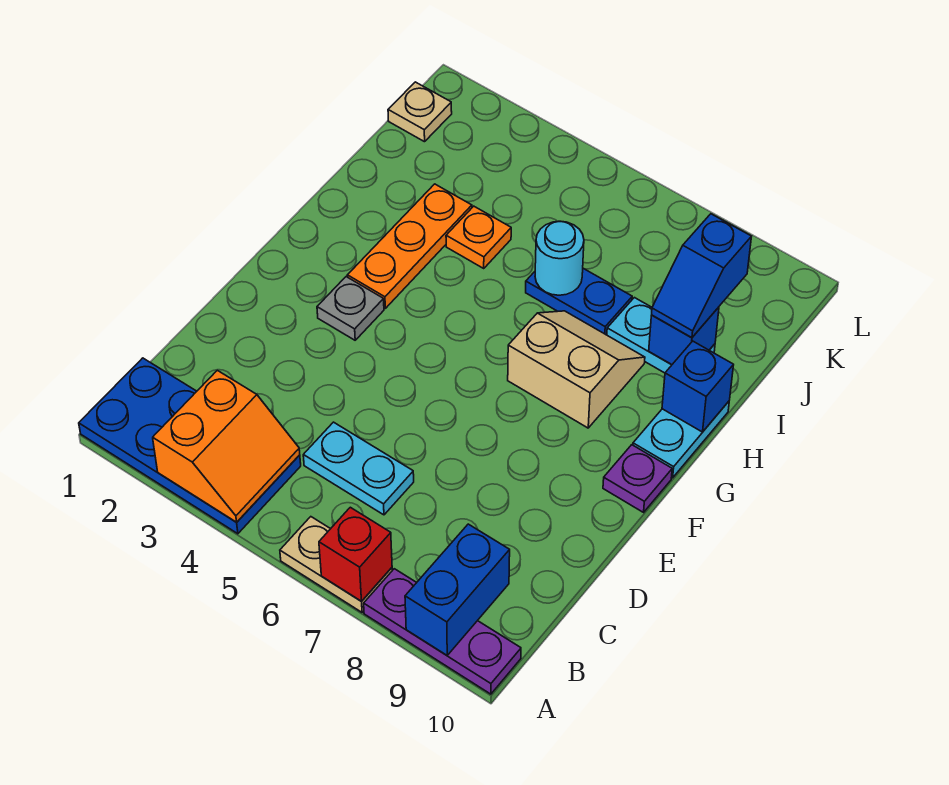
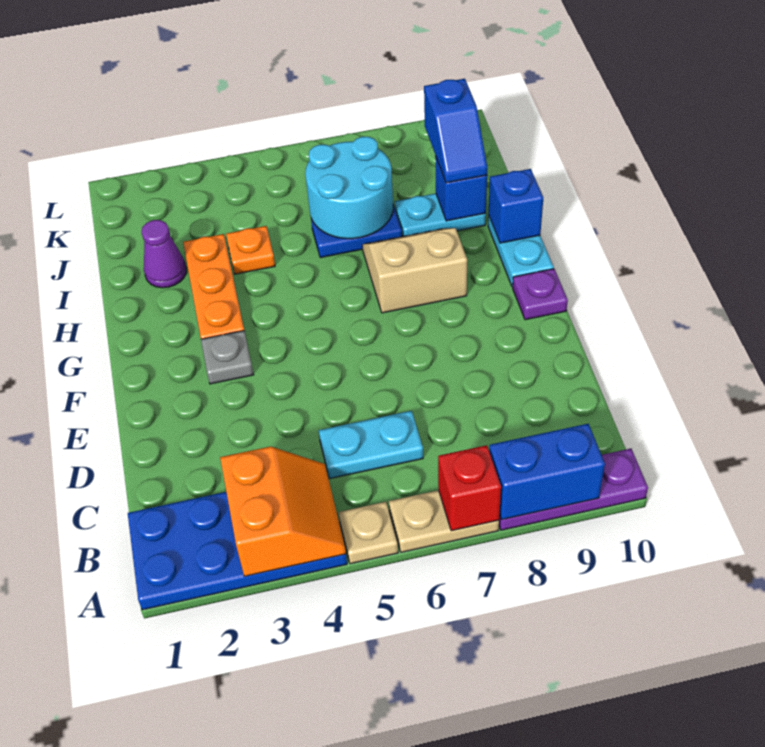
blue brick A9:B9 level 2 -> blue brick A8:A9 level 2
none -> purple cone I2 level 1
cyan round brick I6 level 2 -> cyan round brick I6:J7 level 2
tan plate K1 level 1 -> tan plate A5 level 1

